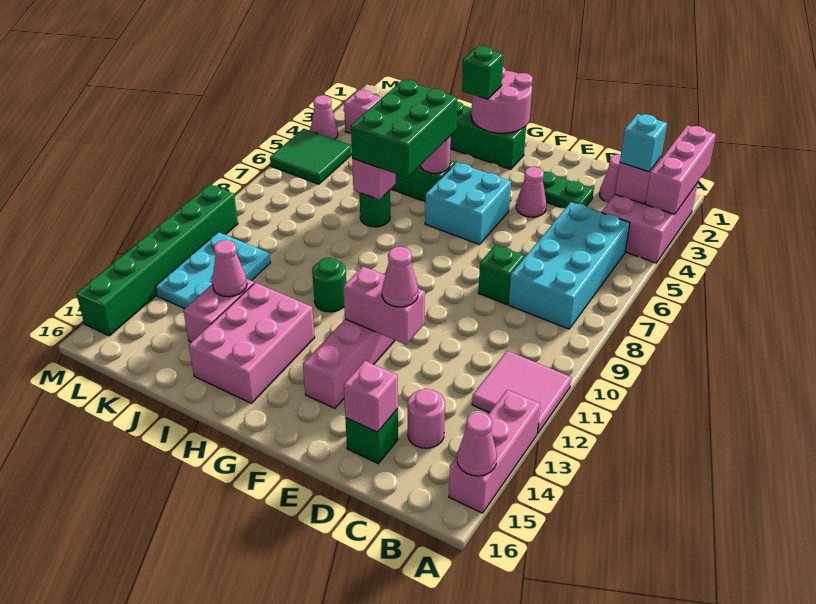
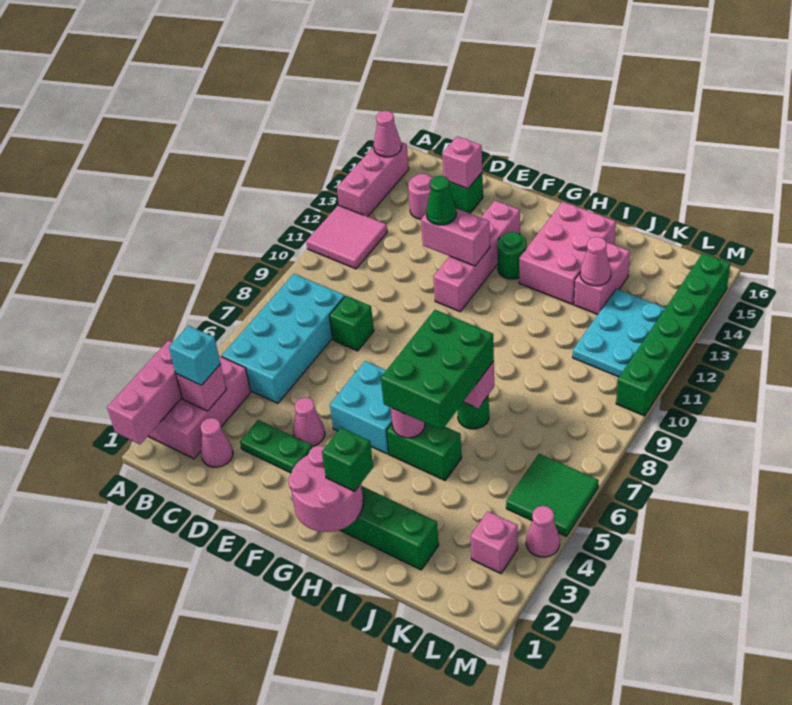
pink cone E12 level 3 -> green cone E12 level 3
green round brick H11 level 1 -> green round brick G13 level 1

